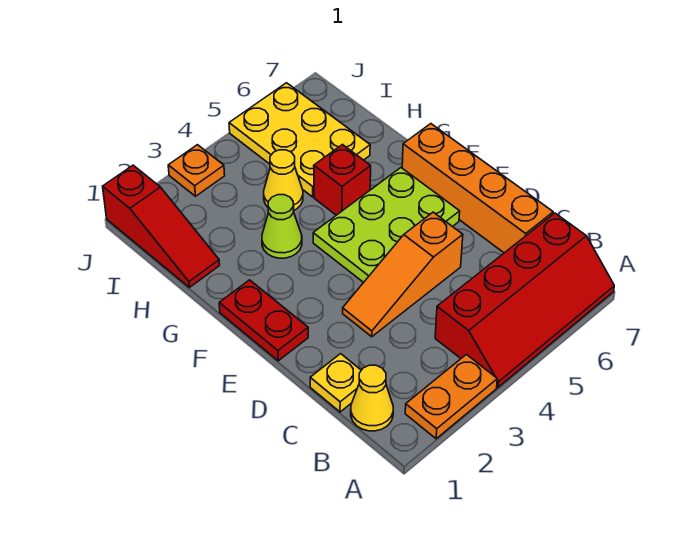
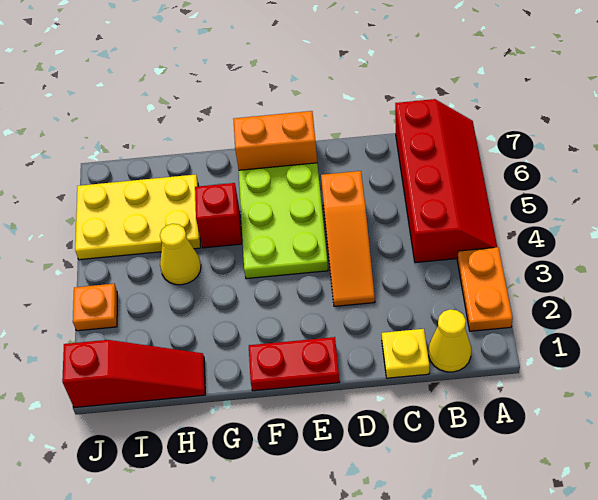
orange brick C7:F7 level 1 -> orange brick E7:F7 level 1
lime cone G3 level 1 -> none

